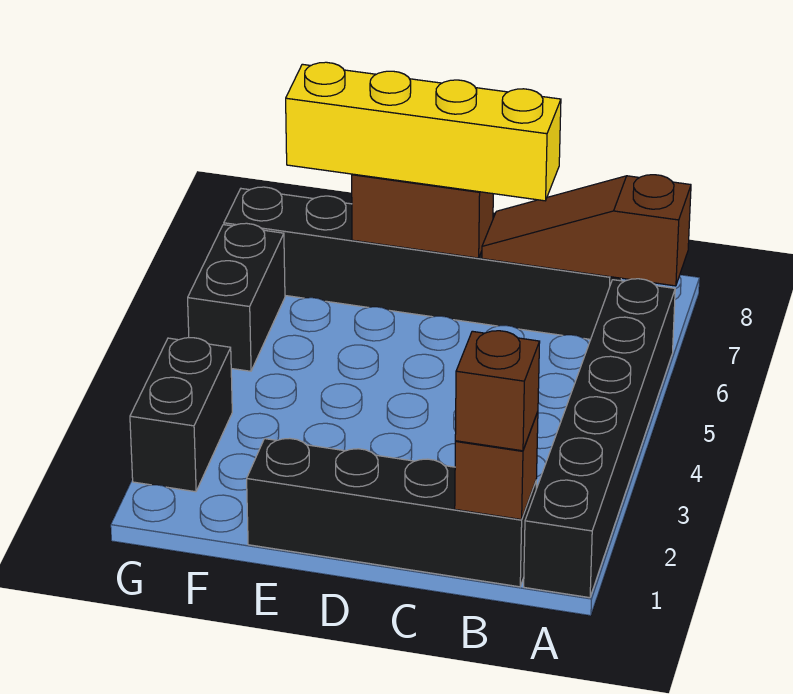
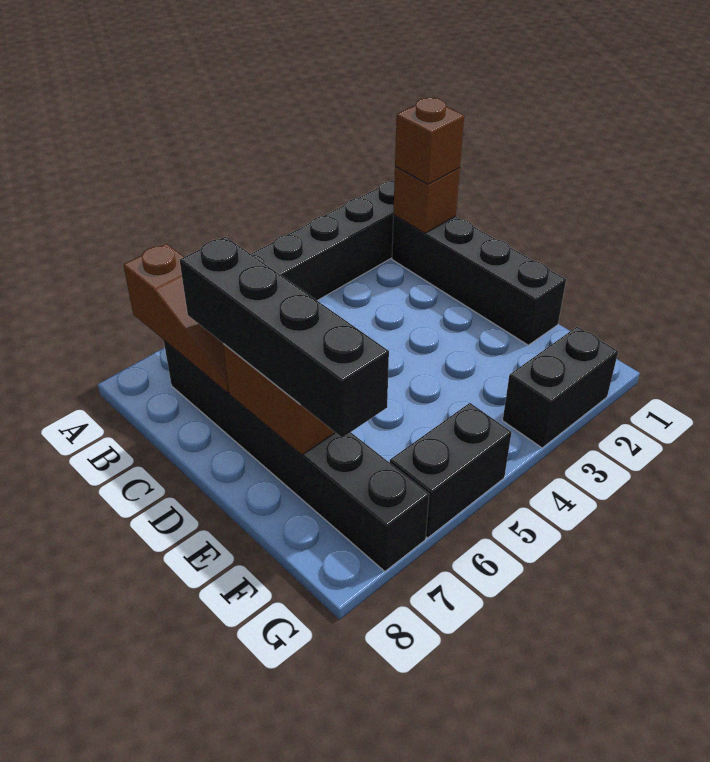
yellow brick C7:F7 level 3 -> black brick C7:F7 level 3

